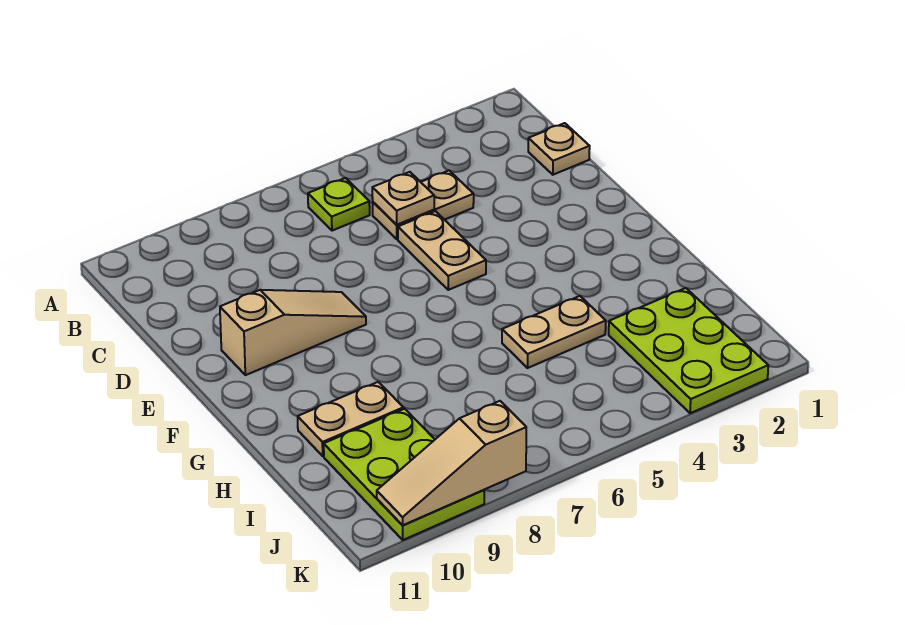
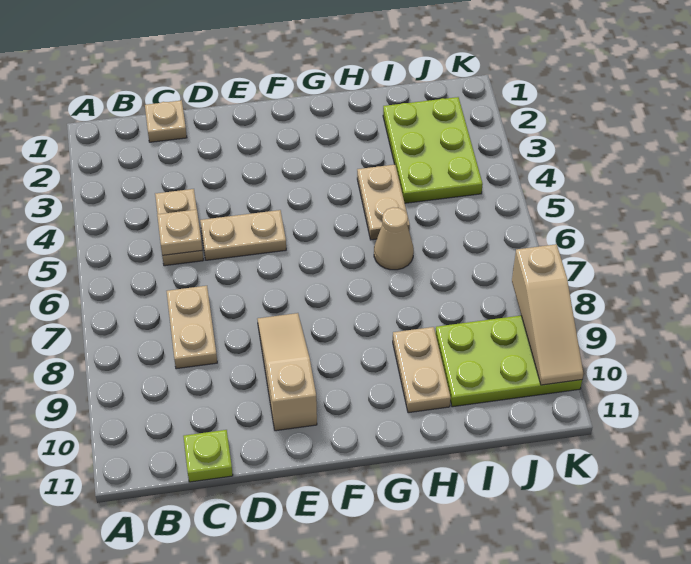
lime plate B6 level 1 -> lime plate C11 level 1
none -> tan plate C7:C8 level 1
none -> tan cone H6 level 1
lime plate I2:K3 level 1 -> lime plate I2:J4 level 1

